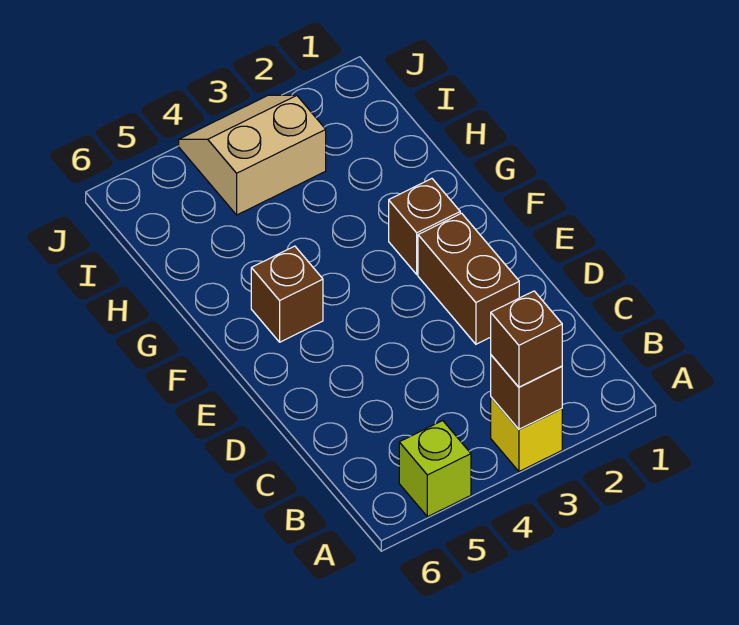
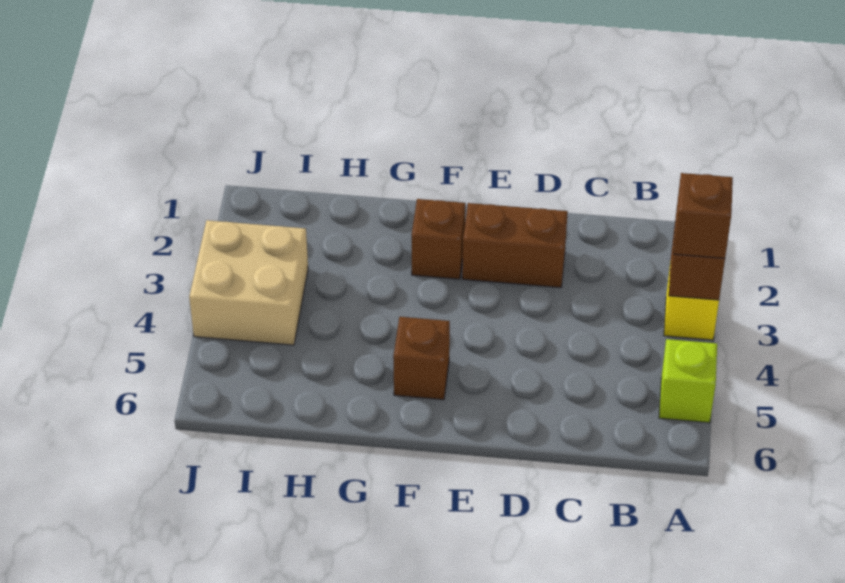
tan slope I3:J4 level 1 top I -> tan brick I3:J4 level 1

